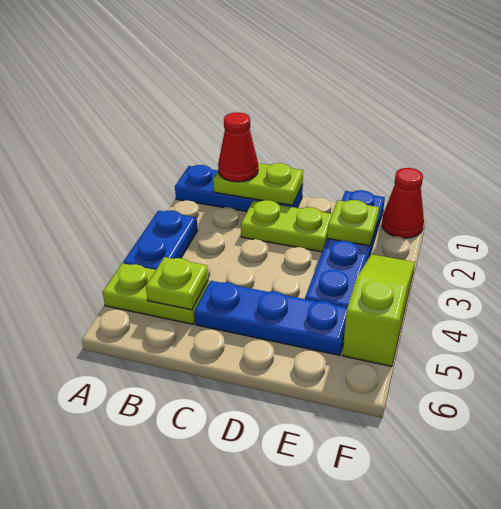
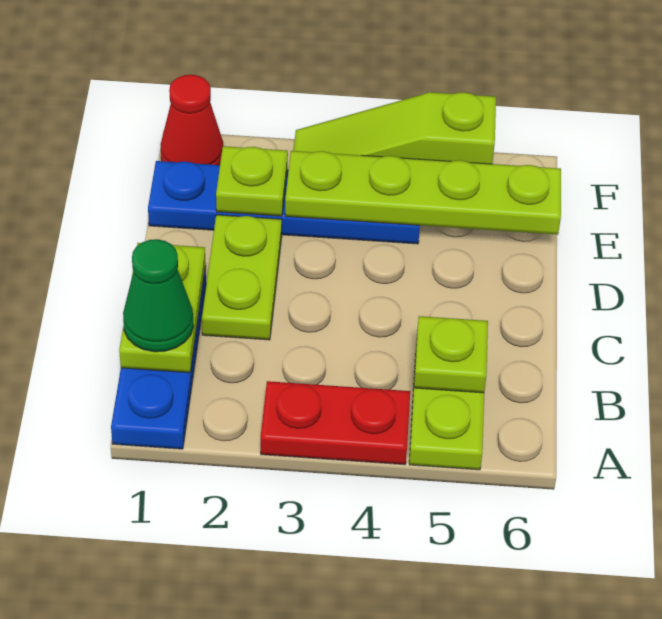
blue plate A3:A4 level 1 -> red plate A3:A4 level 1
red cone B1 level 3 -> green cone B1 level 3
blue plate C5:E5 level 1 -> none
none -> lime plate E3:E6 level 2

